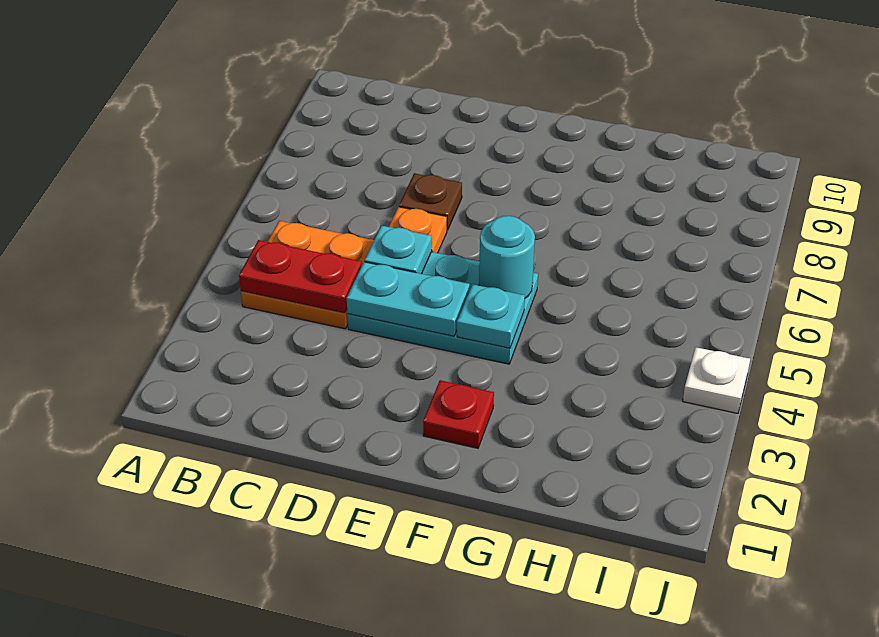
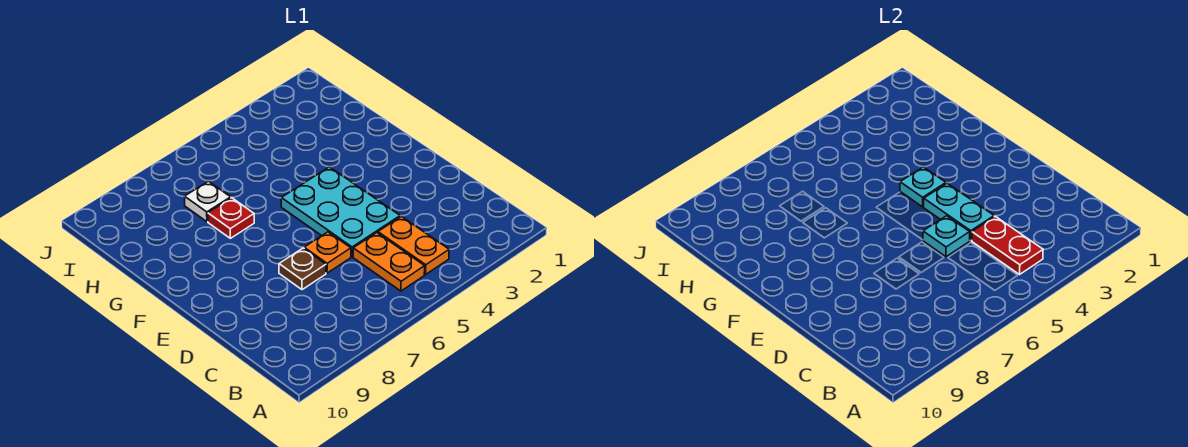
red plate F2 level 1 -> red plate G7 level 1
cyan round brick F5 level 2 -> none
white plate J4 level 1 -> white plate H7 level 1

